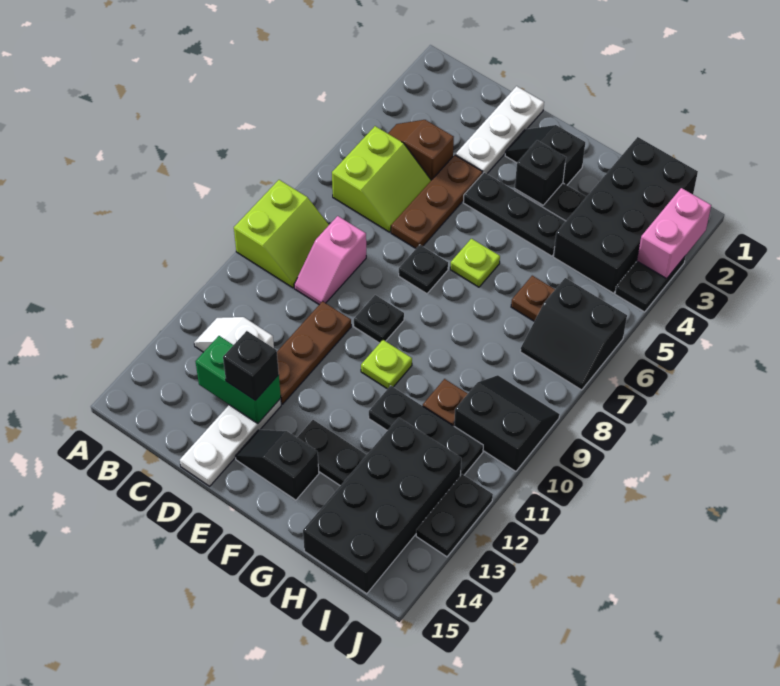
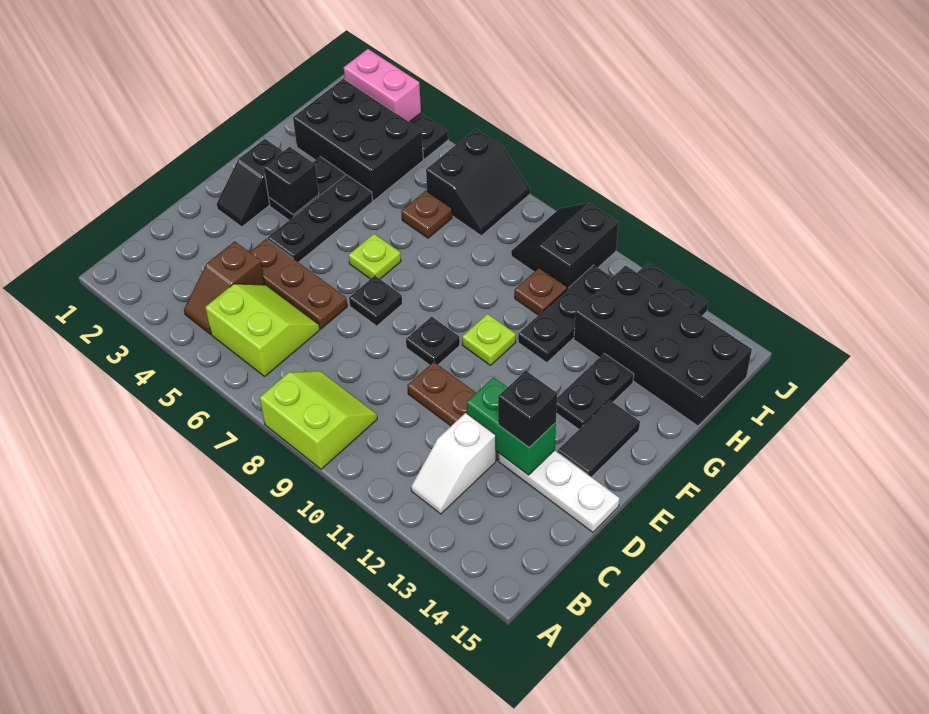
pink slope C8:C9 level 1 top 8 -> none
green brick C13:D13 level 2 -> green brick D12:D13 level 2
white plate D1:D3 level 1 -> none
black slope E14:F14 level 1 top F -> black tile E14:F14 level 1
black brick H1:I4 level 1 -> black brick H2:I4 level 1

